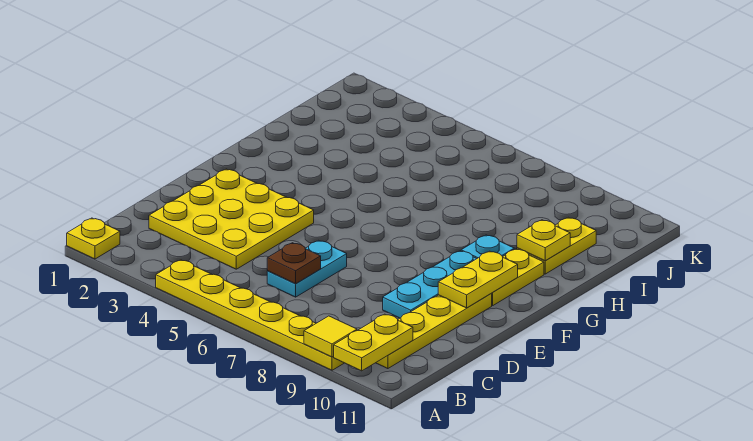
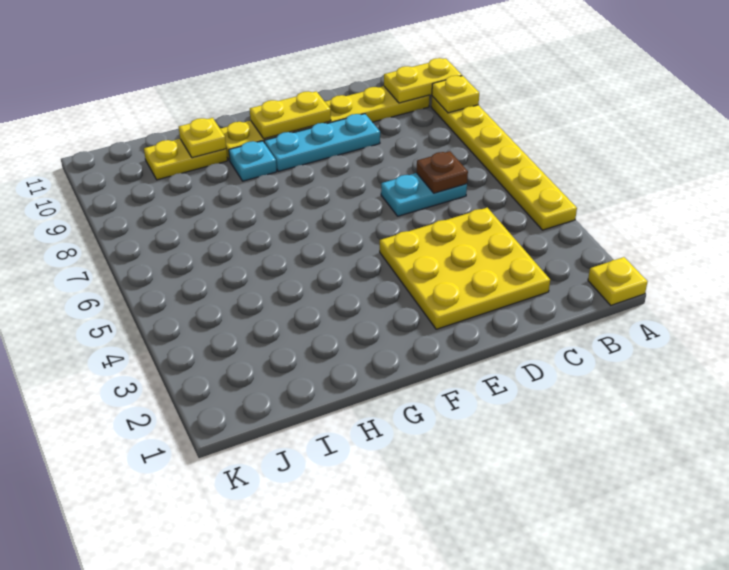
yellow tile A9 level 2 -> yellow plate A9 level 2

